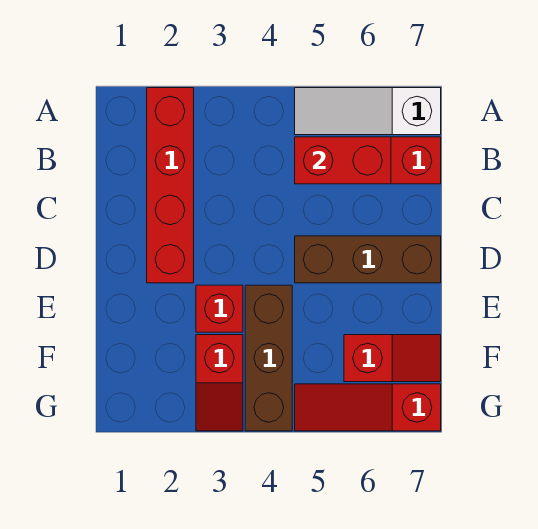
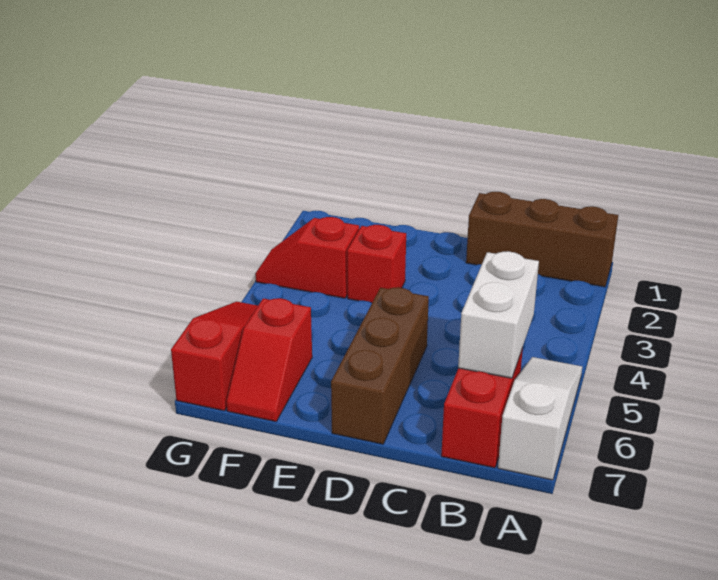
red brick A2:D2 level 1 -> none
red brick B5:B6 level 2 -> white brick B5:B6 level 2
brown brick E4:G4 level 1 -> brown brick A1:C1 level 1

